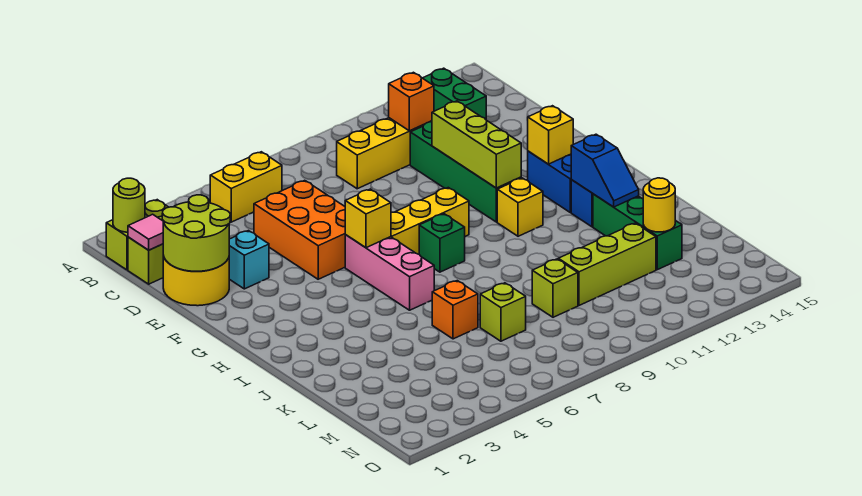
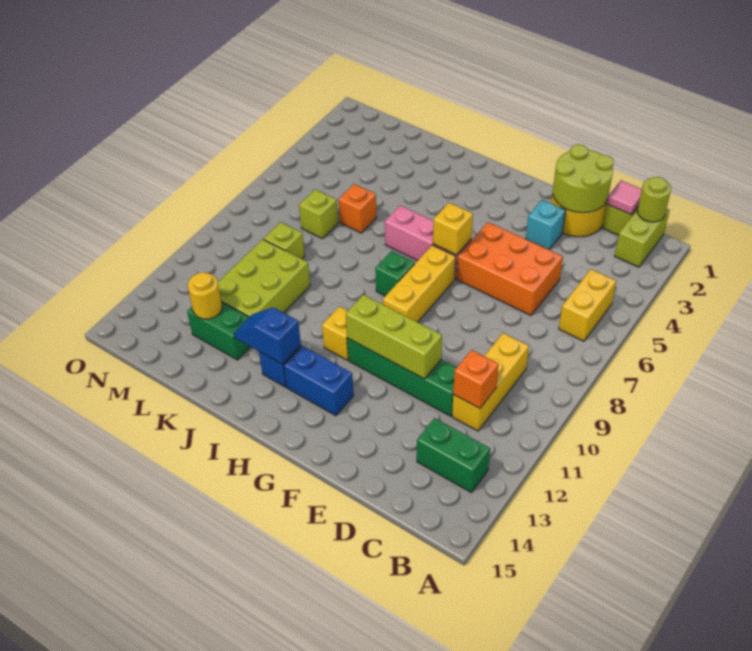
yellow brick G13 level 2 -> none
green brick J13:L13 level 1 -> green brick K13:L13 level 1
lime brick L10:L12 level 1 -> lime brick K10:L12 level 1

